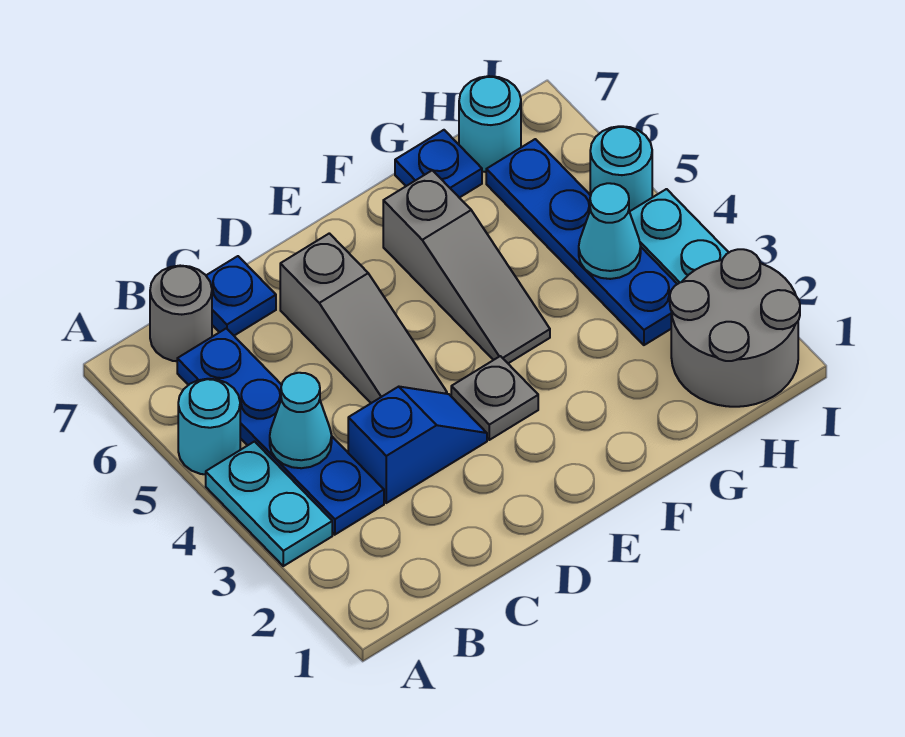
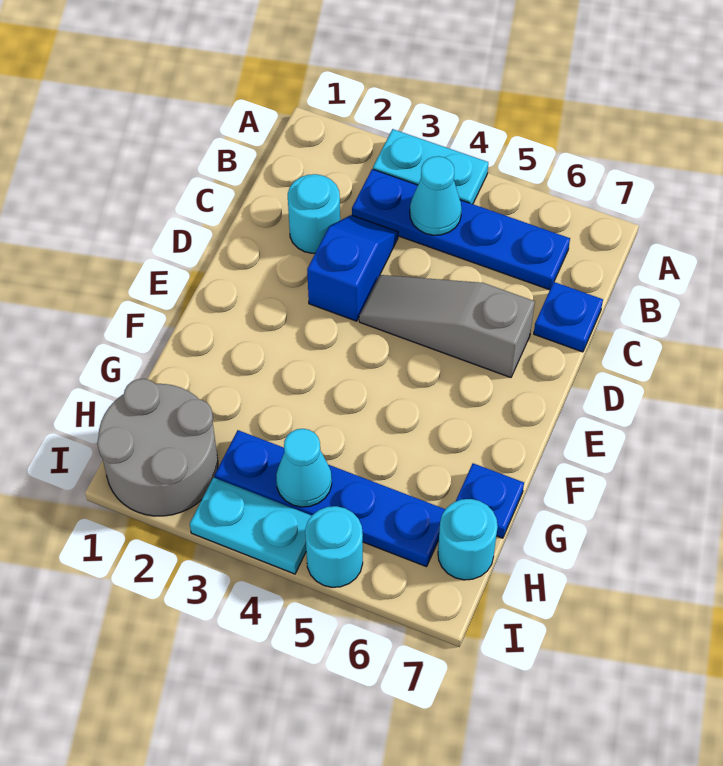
cyan round brick A5 level 1 -> cyan round brick C2 level 1
grey round brick B7 level 1 -> none
blue slope C3:D3 level 1 top C -> blue slope C3:D3 level 1 top D
grey plate E3 level 1 -> none
grey slope F4:F6 level 1 top 6 -> none

